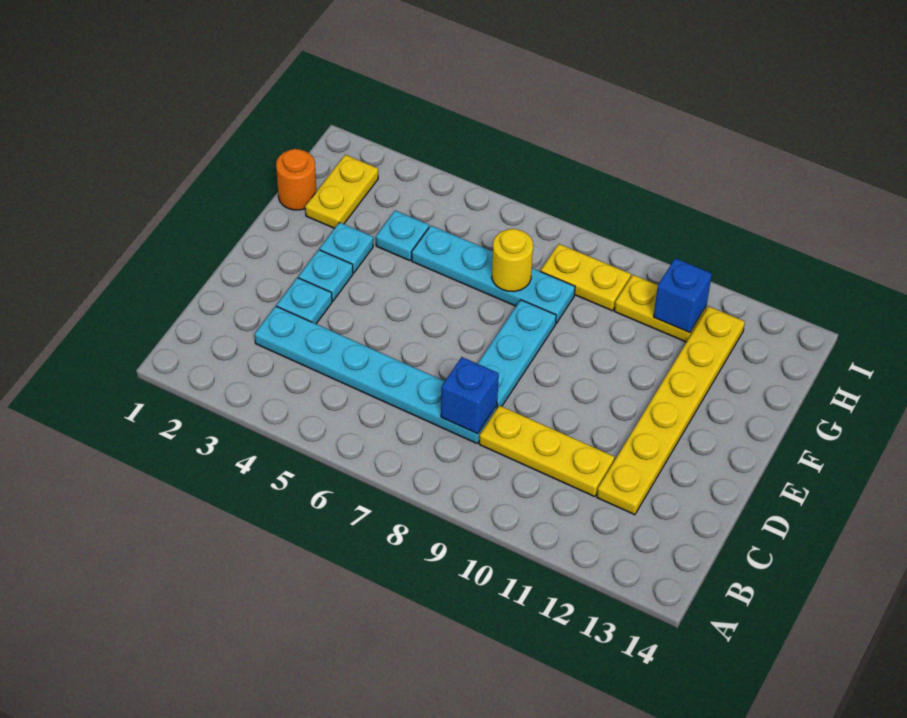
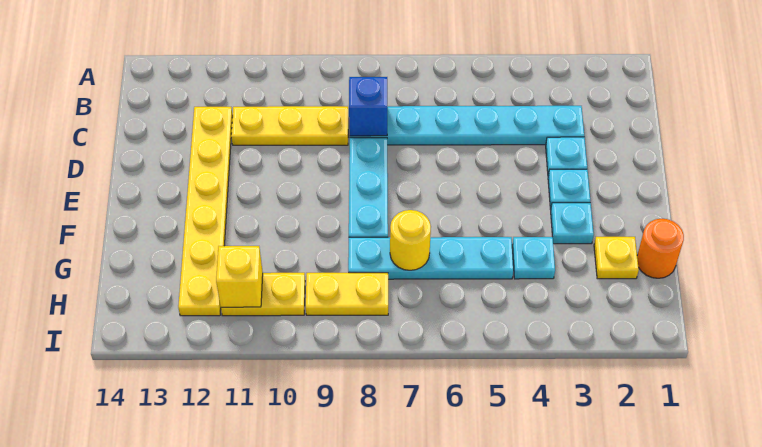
yellow plate G2:H2 level 1 -> yellow plate G2 level 1
blue brick H11 level 2 -> yellow brick H11 level 2

